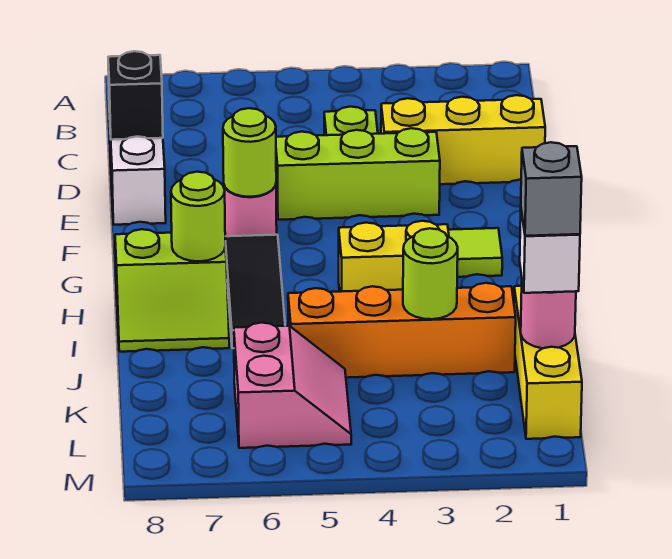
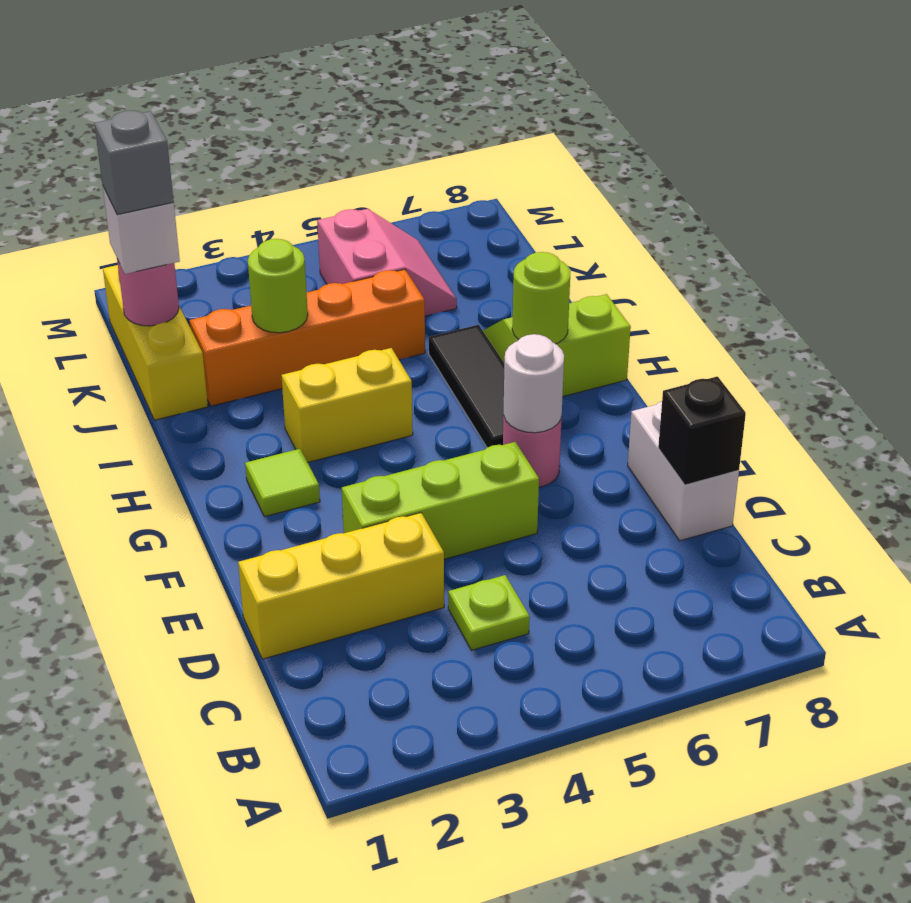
lime round brick F6 level 2 -> white round brick F6 level 2
pink slope K5:L6 level 1 top 6 -> pink slope K5:L6 level 1 top 5

